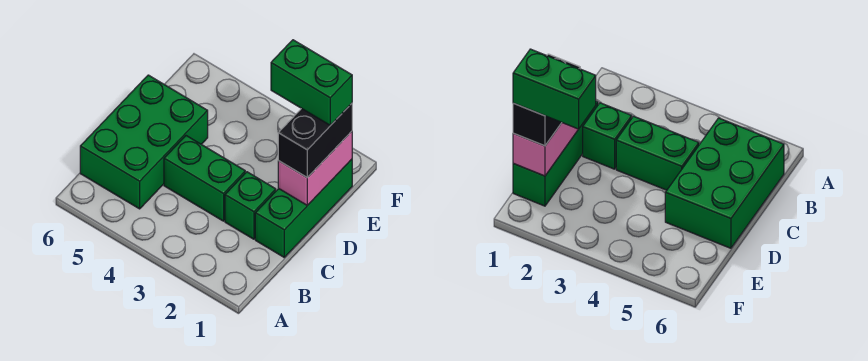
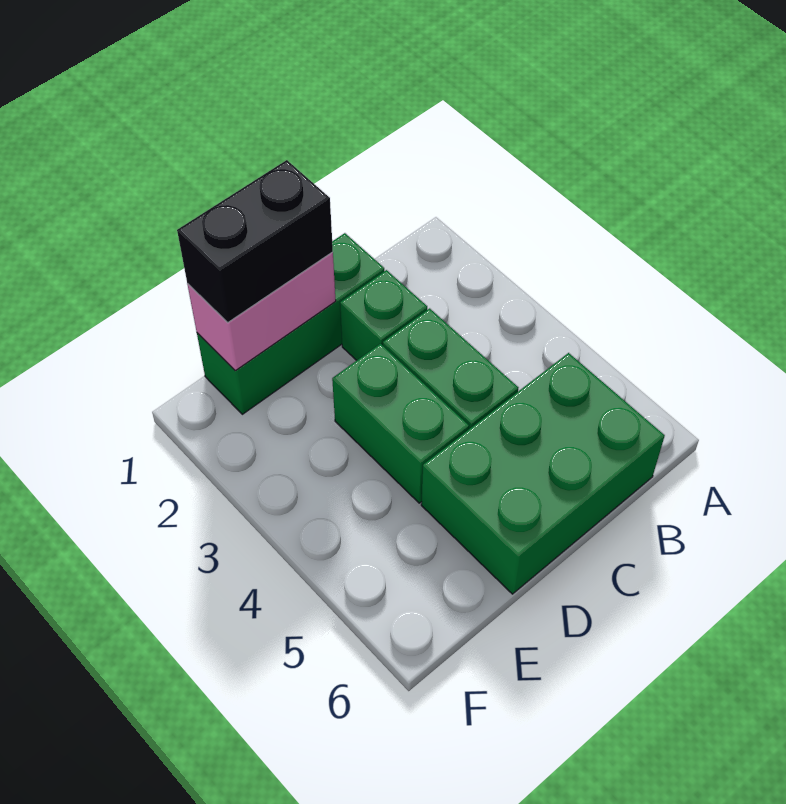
green brick E1:E2 level 4 -> green brick D3:D4 level 1

